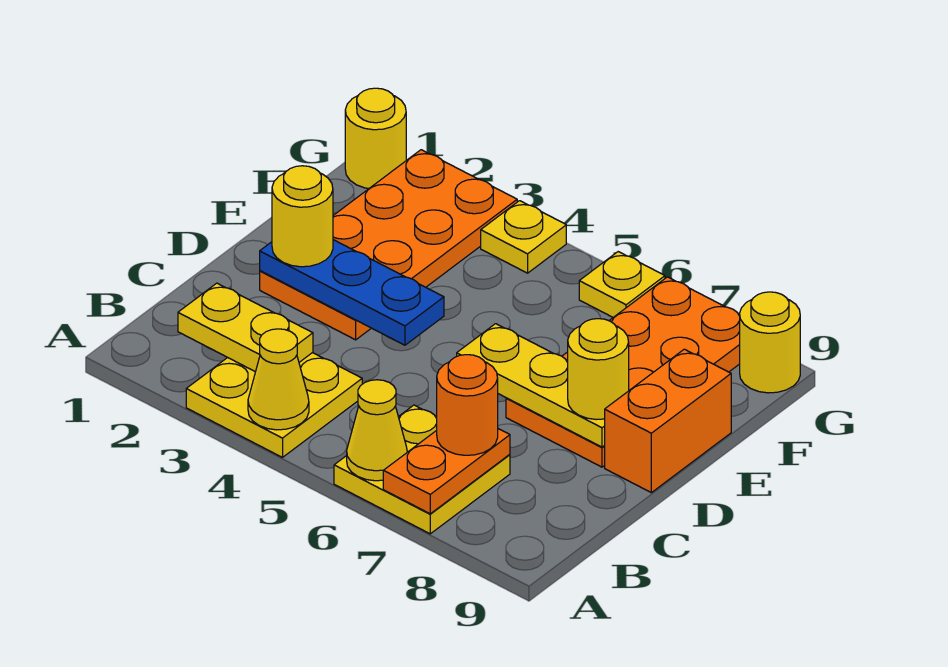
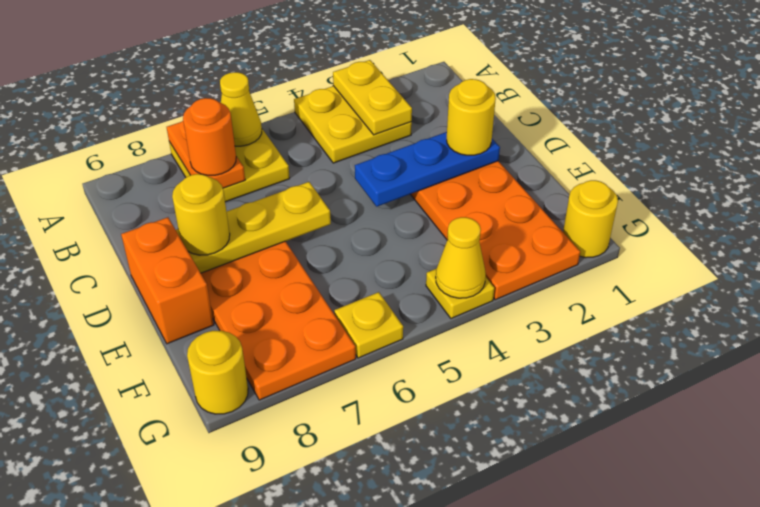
yellow cone A4 level 2 -> yellow cone G4 level 2
yellow plate B2:B3 level 2 -> yellow plate A3:B3 level 2

